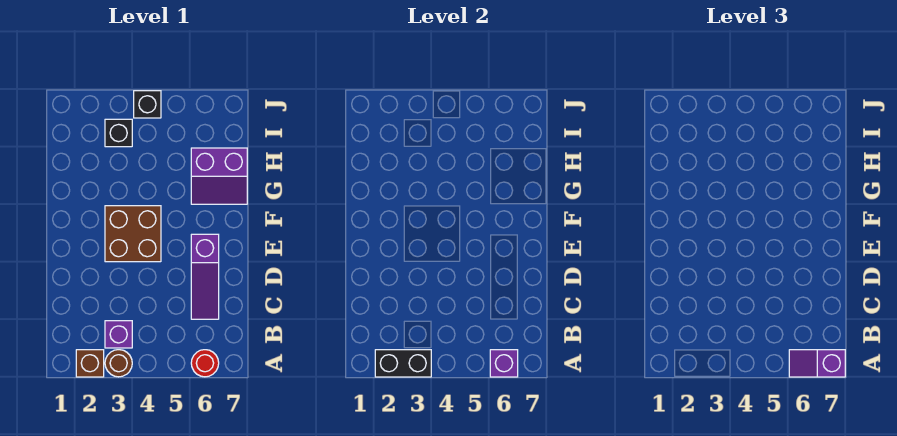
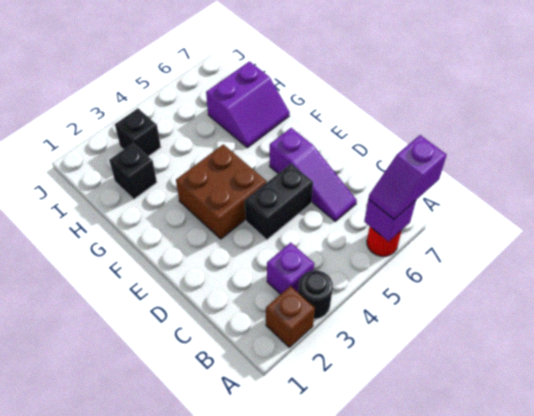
black brick A2:A3 level 2 -> black brick D4:D5 level 1
brown round brick A3 level 1 -> black round brick A3 level 1
black brick J4 level 1 -> black brick H2 level 1

